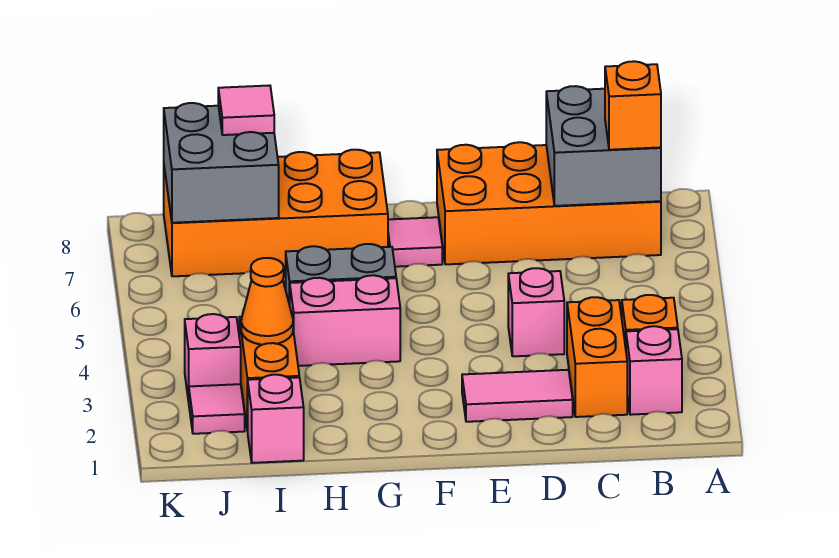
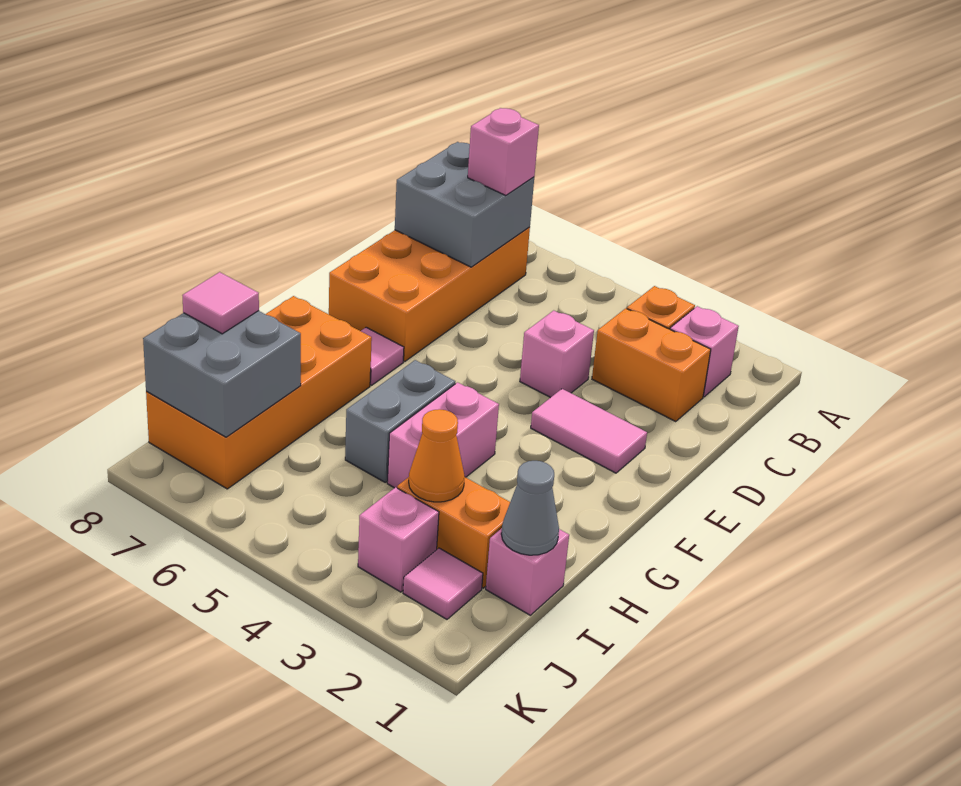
orange brick B7 level 3 -> pink brick B7 level 3
pink tile D2:E2 level 1 -> pink tile E2:E3 level 1
none -> grey cone I1 level 2

